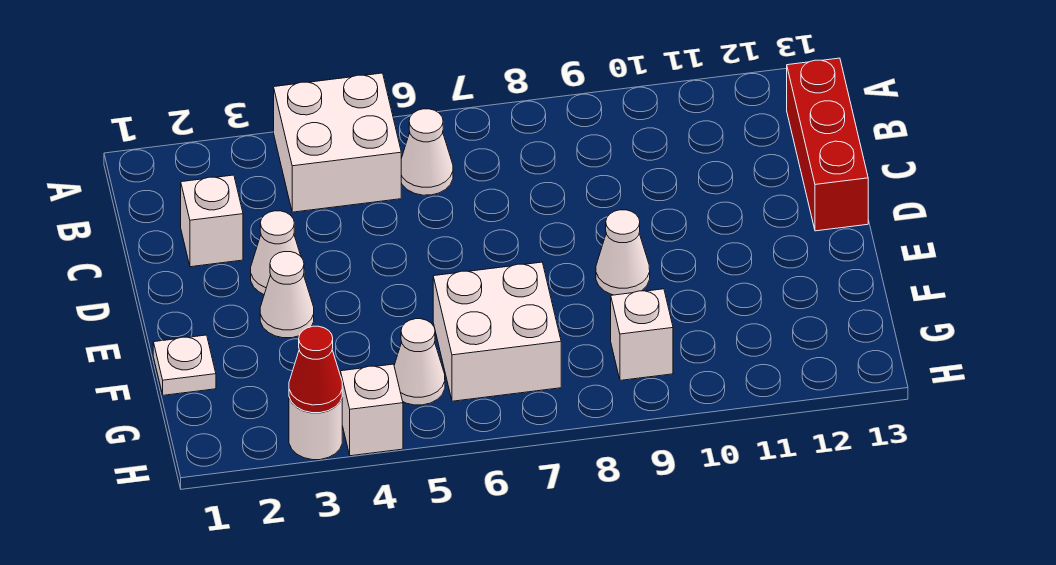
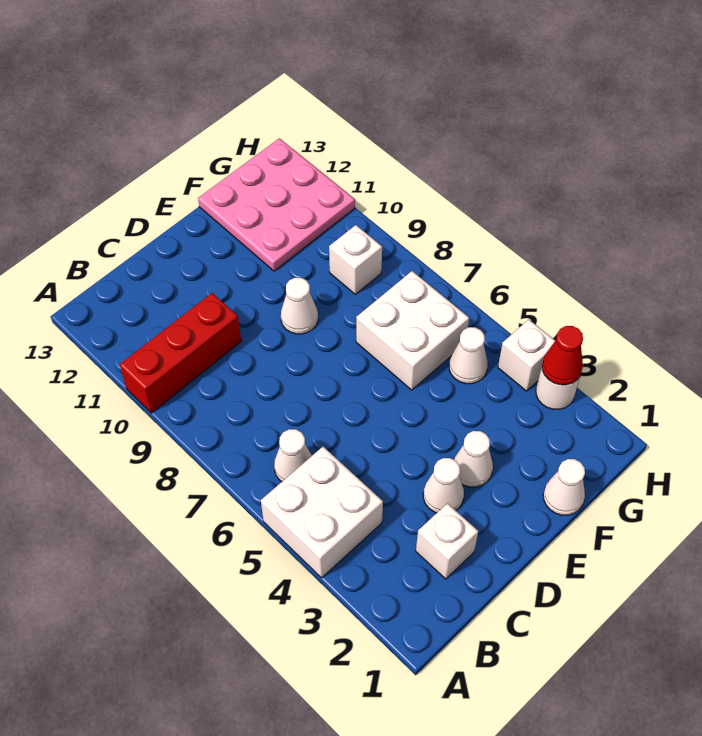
red brick B13:D13 level 1 -> red brick A10:C10 level 1
white plate F1 level 1 -> white cone F1 level 1
none -> pink plate F11:H13 level 1

